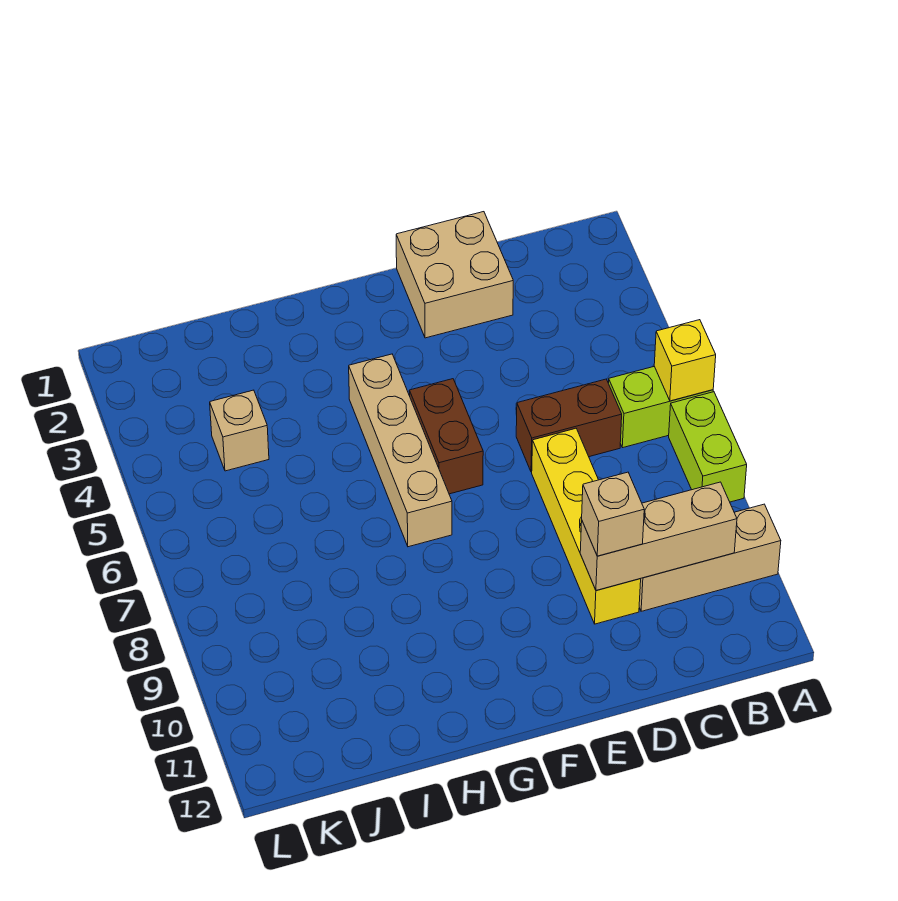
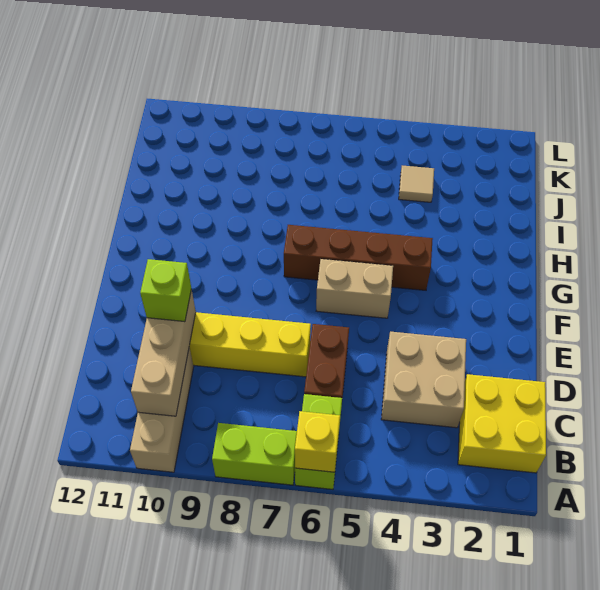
none -> yellow brick B1:C2 level 1
tan brick D1:E2 level 1 -> tan brick C3:D4 level 1
tan brick D10 level 3 -> lime brick D10 level 3
brown brick F5:F6 level 1 -> tan brick F5:F6 level 1
tan brick G4:G7 level 1 -> brown brick G4:G7 level 1
tan brick J4 level 1 -> tan tile J4 level 1

